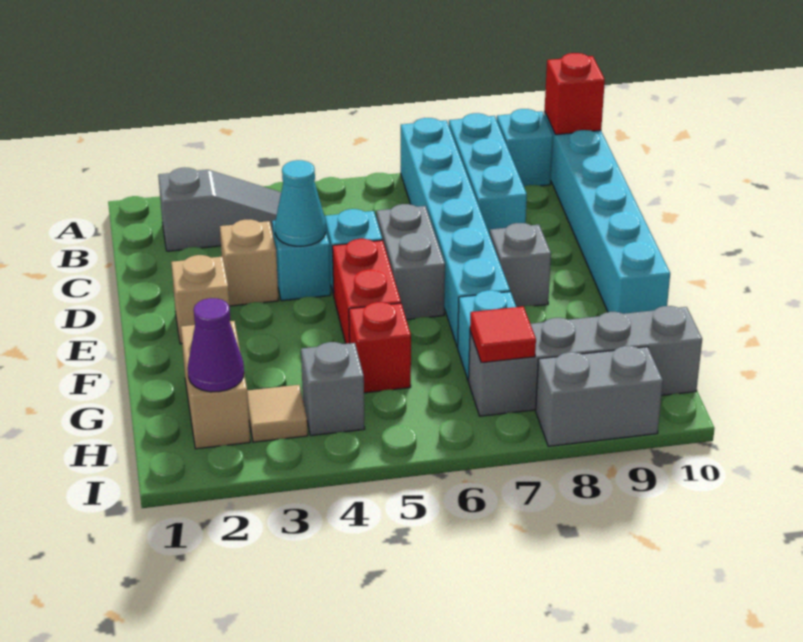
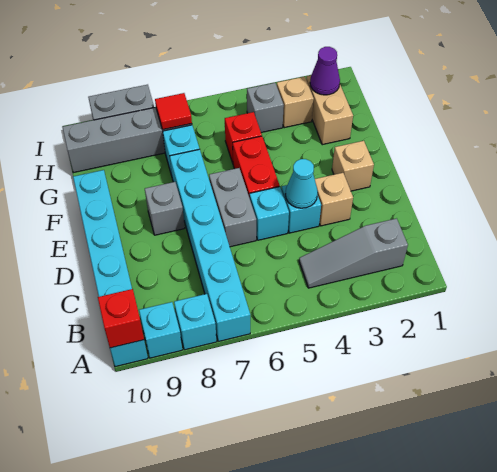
cyan brick A8:C8 level 1 -> cyan brick A8 level 1
tan tile H3 level 1 -> tan brick H3 level 1

